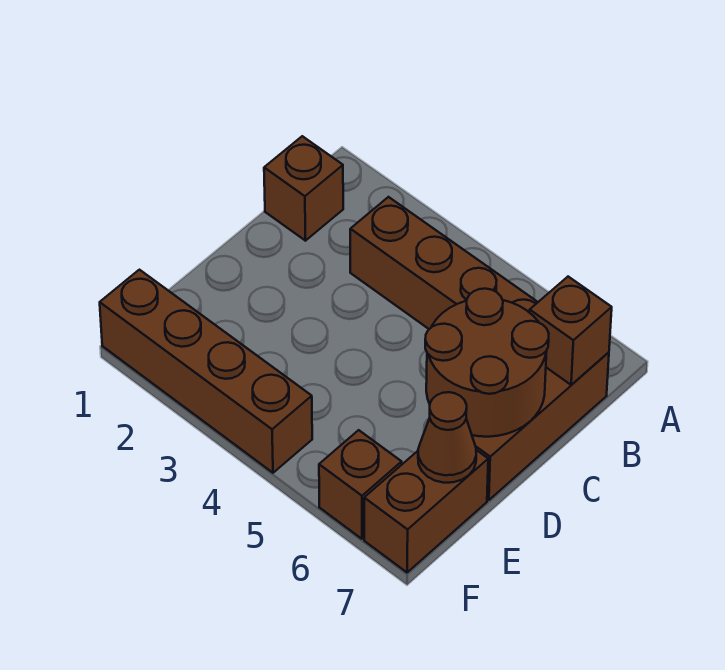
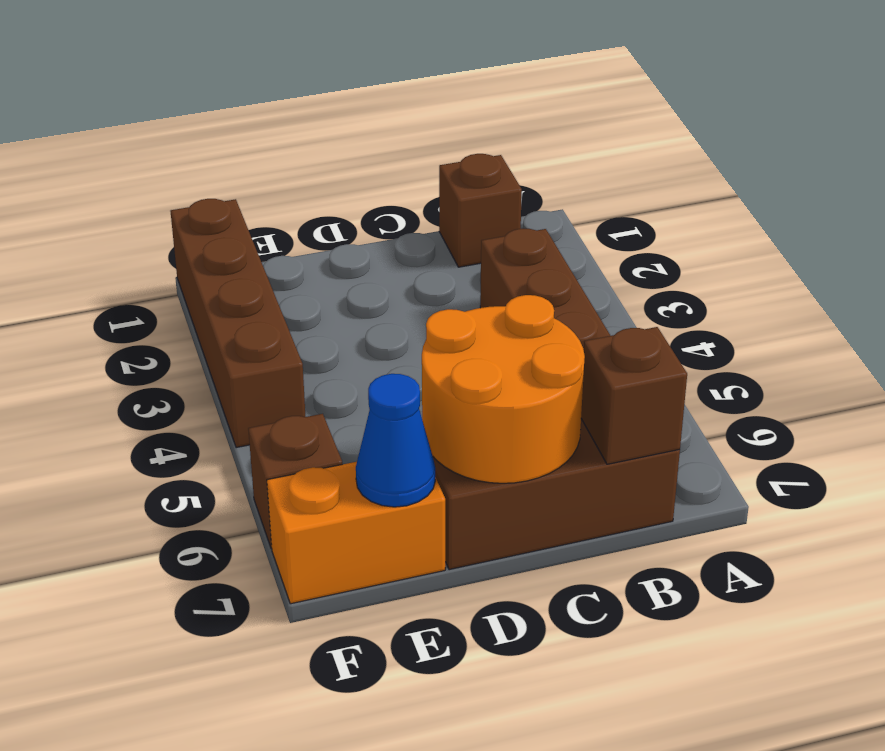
brown round brick C6:D7 level 2 -> orange round brick C6:D7 level 2
brown brick E7:F7 level 1 -> orange brick E7:F7 level 1
brown cone E7 level 2 -> blue cone E7 level 2

